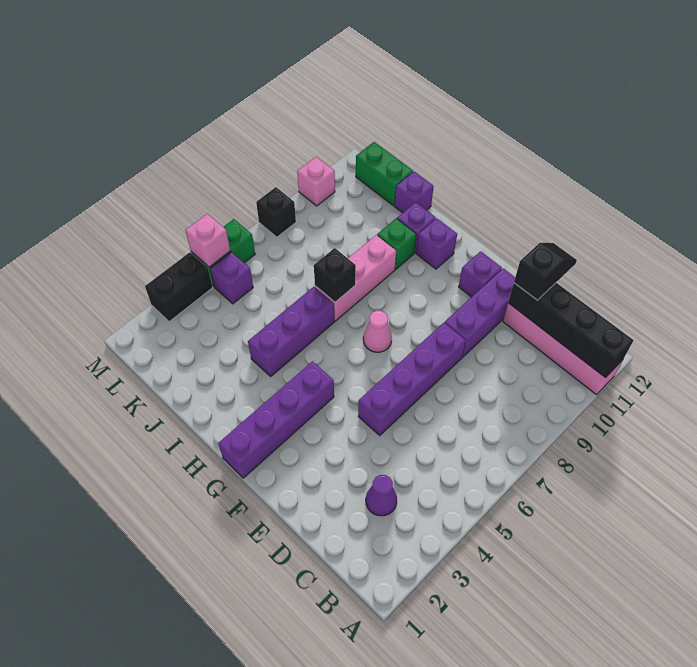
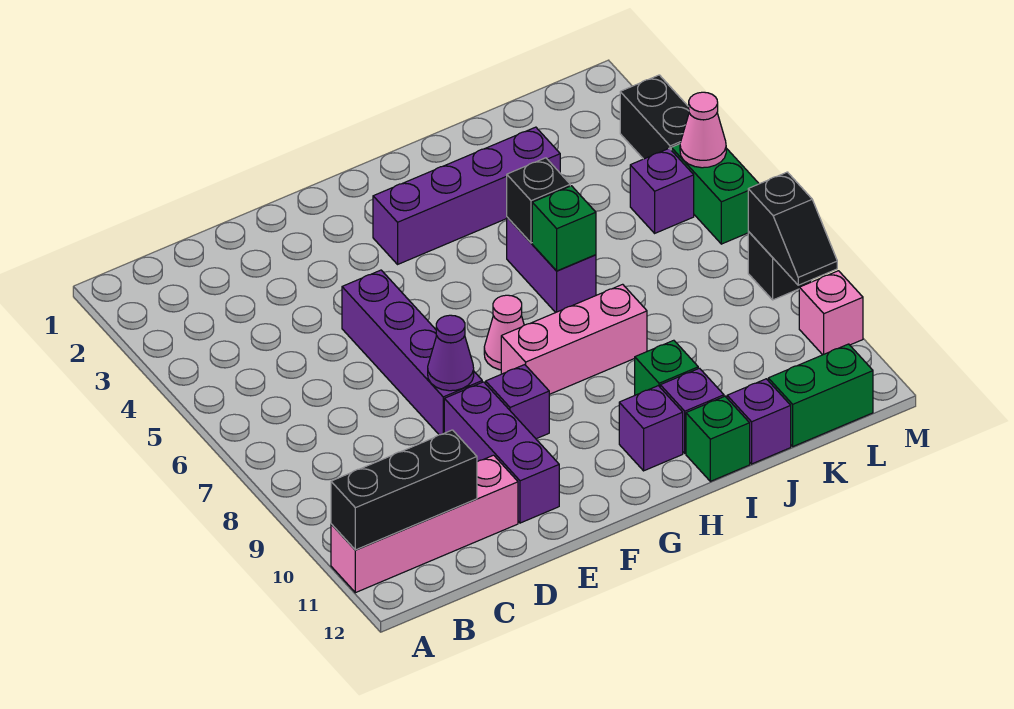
black brick A11:D11 level 2 -> black brick A11:C11 level 2
purple cone C3 level 1 -> purple cone E8 level 2
black slope D11:D12 level 3 top 11 -> black slope M8:M9 level 2 top 8
purple brick F11 level 1 -> purple brick F9 level 1
purple brick G1:G4 level 1 -> purple brick G3:J3 level 1
purple brick I4:I6 level 1 -> purple brick I5:I6 level 1
none -> green brick I6 level 2
pink brick I7:I9 level 1 -> pink brick G8:I8 level 1
black brick I7 level 2 -> black brick I5 level 2
none -> green brick I12 level 1
pink brick M5 level 2 -> pink cone M5 level 2

